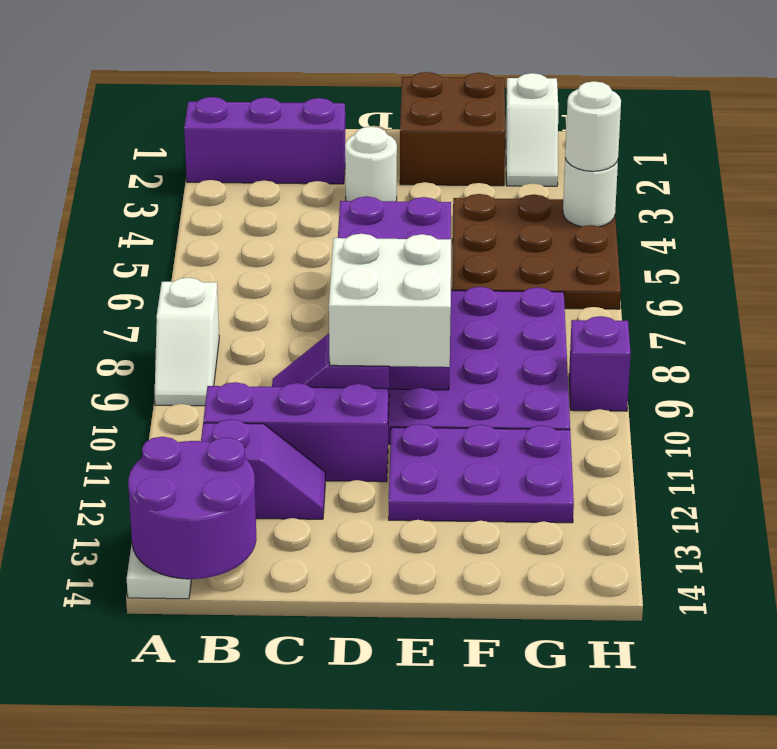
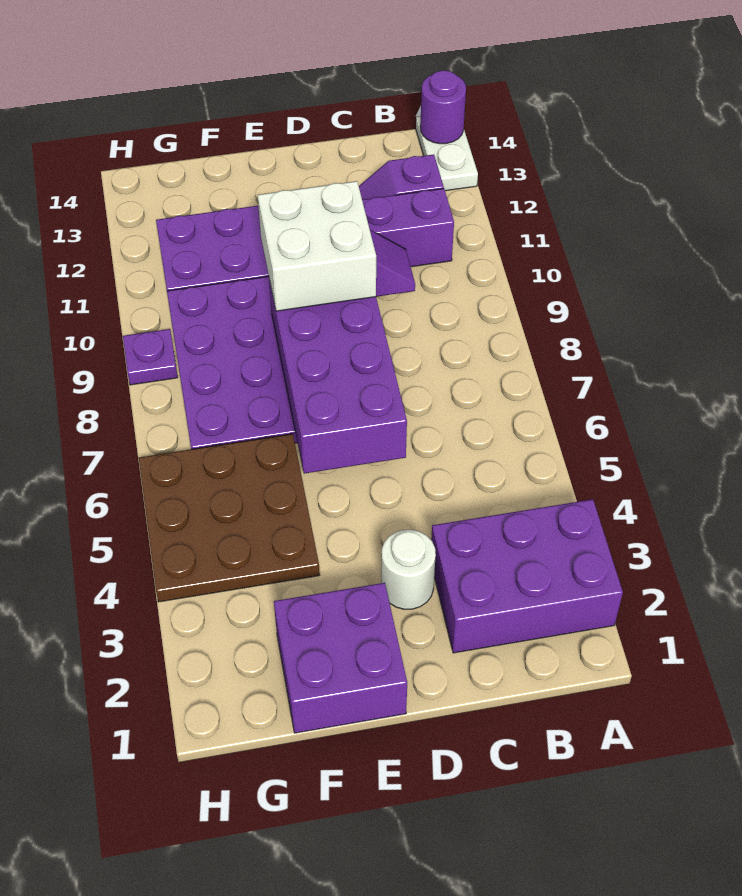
purple brick A2:C2 level 1 -> purple brick A2:C3 level 1
white slope A8:A9 level 1 top 8 -> none
purple round brick A13:B14 level 2 -> purple round brick A14 level 2
brown brick E1:F2 level 1 -> purple brick E1:F2 level 1
white slope G1:G2 level 1 top 1 -> none
white round brick H4 level 2 -> none
white round brick H4 level 3 -> none
purple brick H9 level 1 -> purple plate H9 level 1

